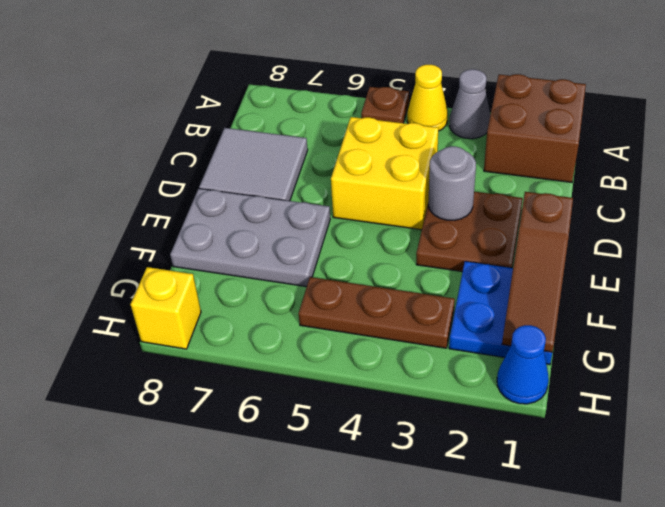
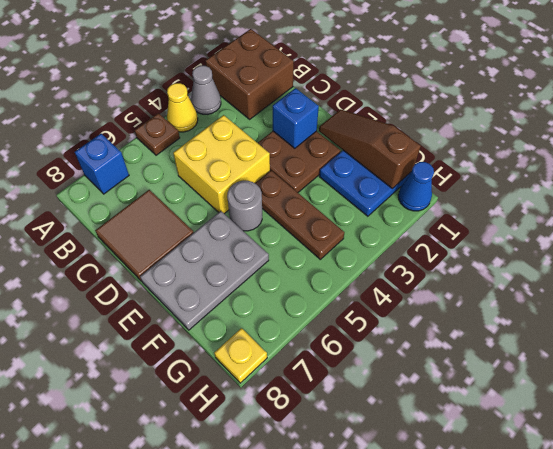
none -> blue brick A7 level 1
grey tile C7:D8 level 1 -> brown tile C7:D8 level 1
none -> blue brick D2 level 2
grey round brick D3 level 2 -> grey round brick E5 level 1
brown slope E1:G1 level 2 top E -> brown slope E1:G1 level 2 top G
brown plate G3:G5 level 1 -> brown plate E4:G4 level 1
yellow brick H8 level 1 -> yellow plate H8 level 1

